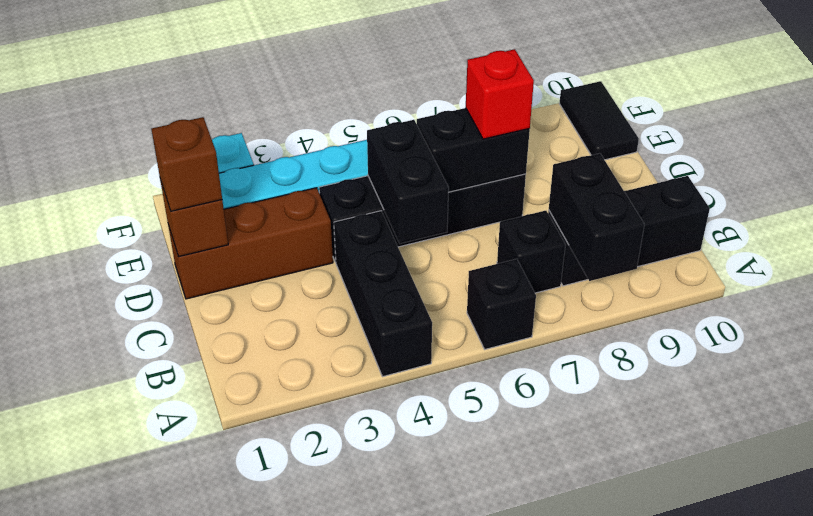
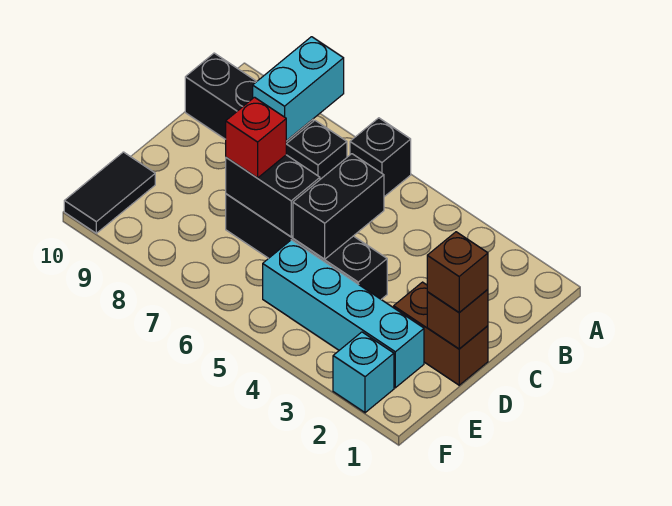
black brick A4:C4 level 1 -> none
black brick A8:B8 level 2 -> cyan brick A8:B8 level 2
brown brick D1:D3 level 1 -> brown brick D1:D2 level 1

